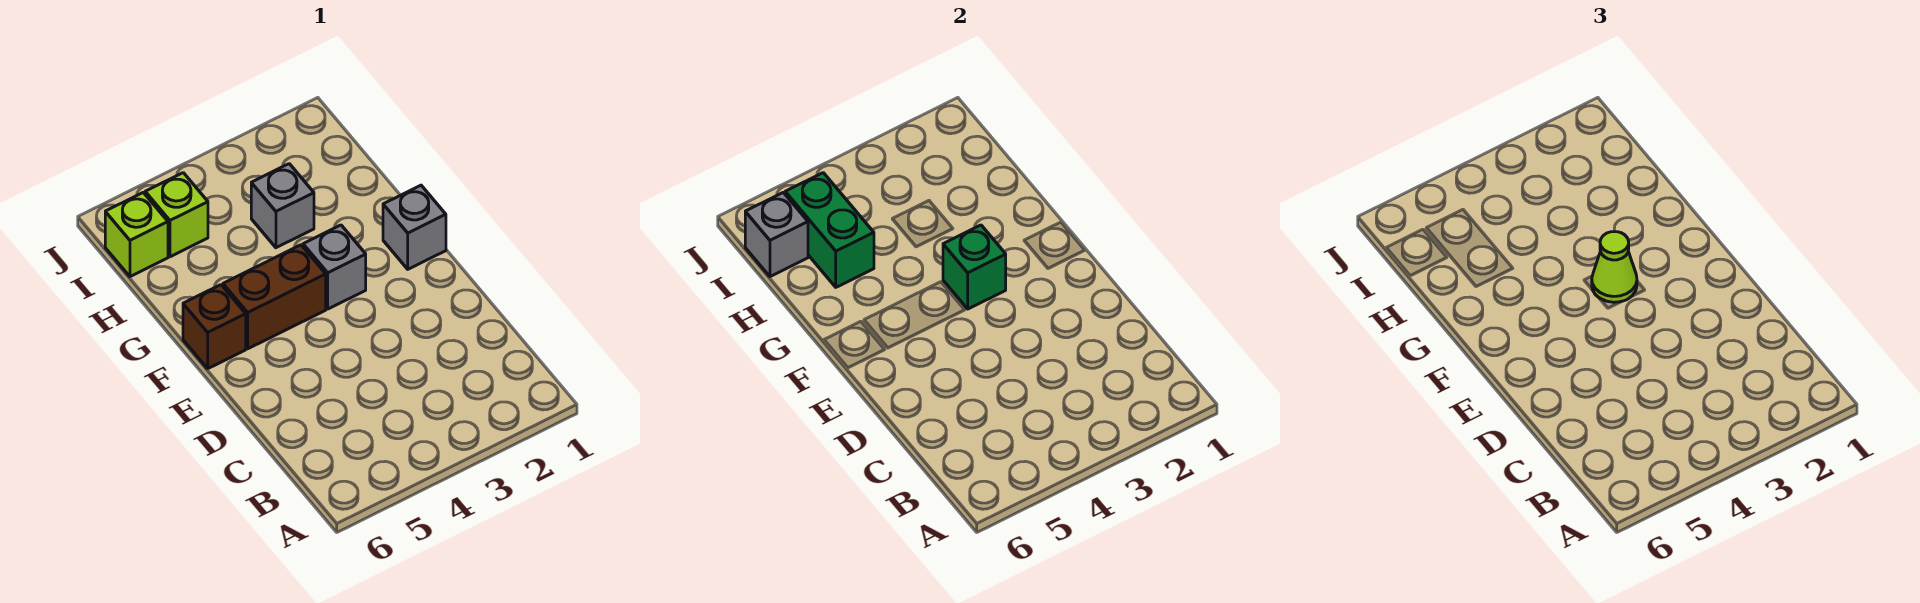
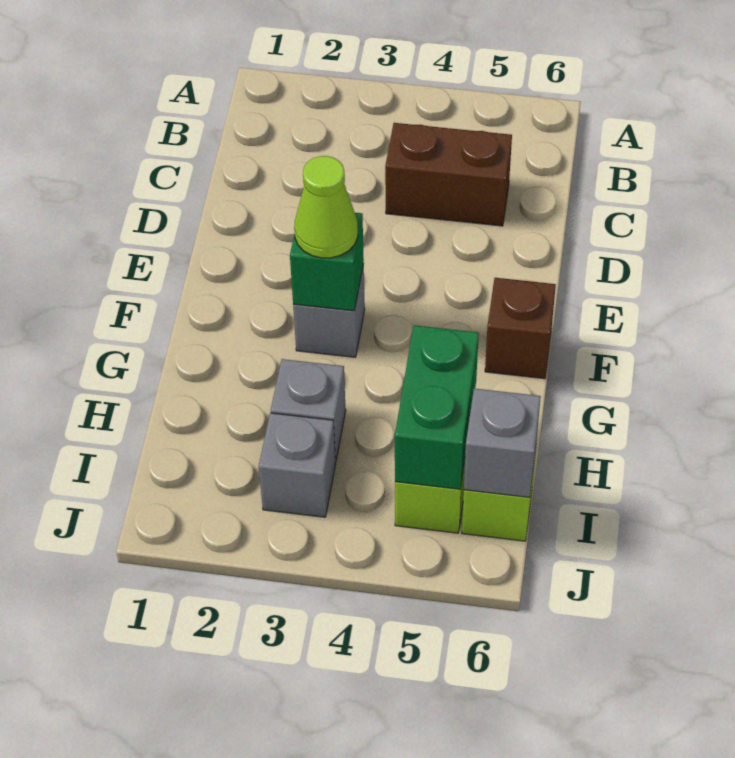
grey brick F1 level 1 -> grey brick I3 level 1
brown brick F4:F5 level 1 -> brown brick C4:C5 level 1

